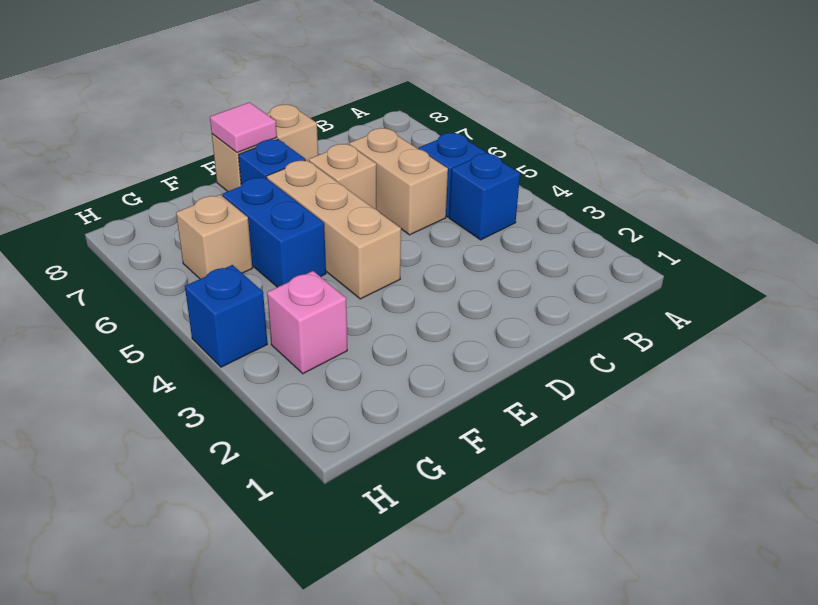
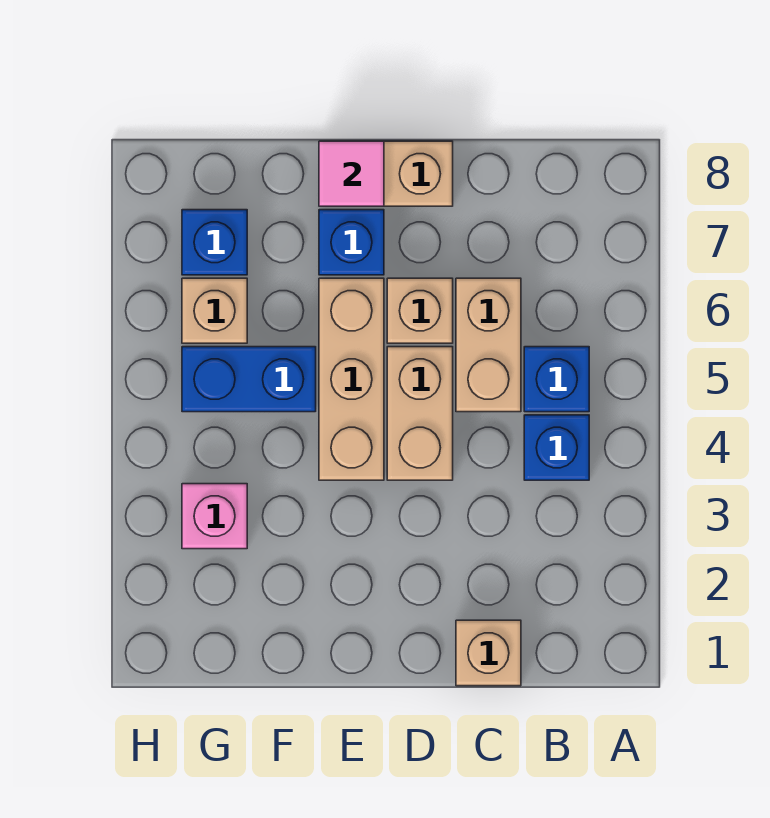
none -> tan brick C1 level 1
none -> tan brick D4:D5 level 1
blue brick F5:F6 level 1 -> blue brick F5:G5 level 1
blue brick H4 level 1 -> blue brick G7 level 1

